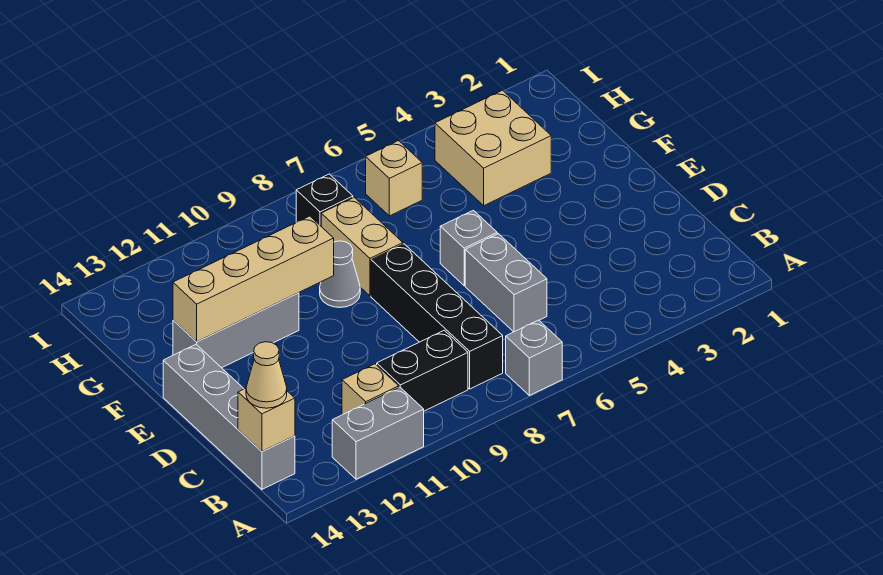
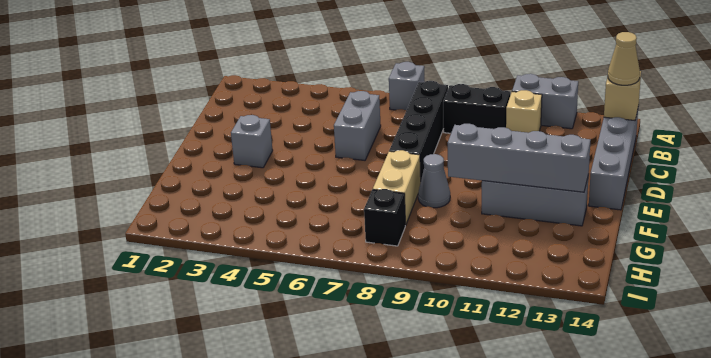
grey brick E6 level 1 -> grey brick E3 level 1
tan brick F10:F13 level 2 -> grey brick F10:F13 level 2
tan brick G3:H4 level 1 -> none
tan brick H6 level 1 -> none

